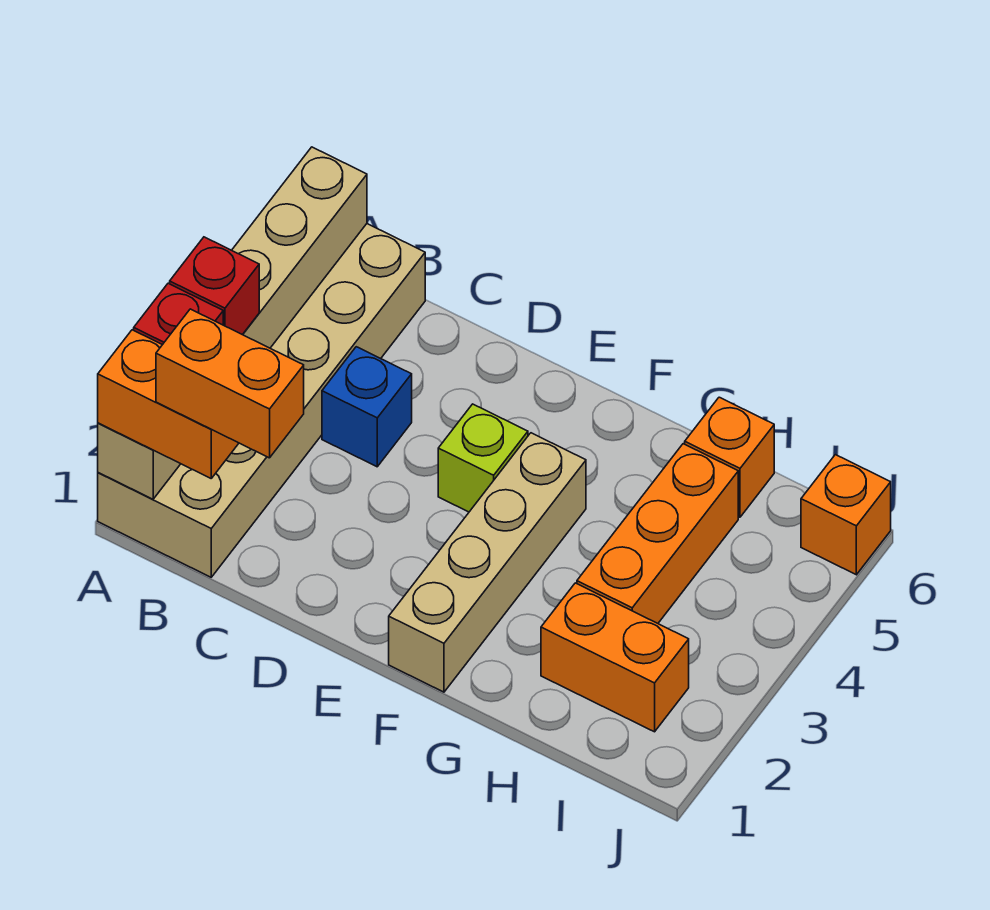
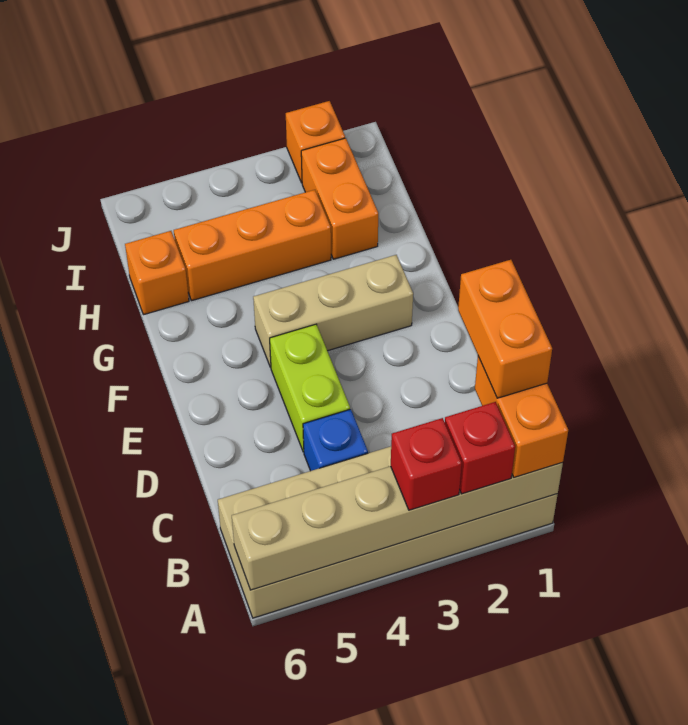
lime brick E4 level 1 -> lime brick D4:E4 level 1
tan brick F1:F4 level 1 -> tan brick F2:F4 level 1
orange brick J6 level 1 -> orange brick J2 level 1

